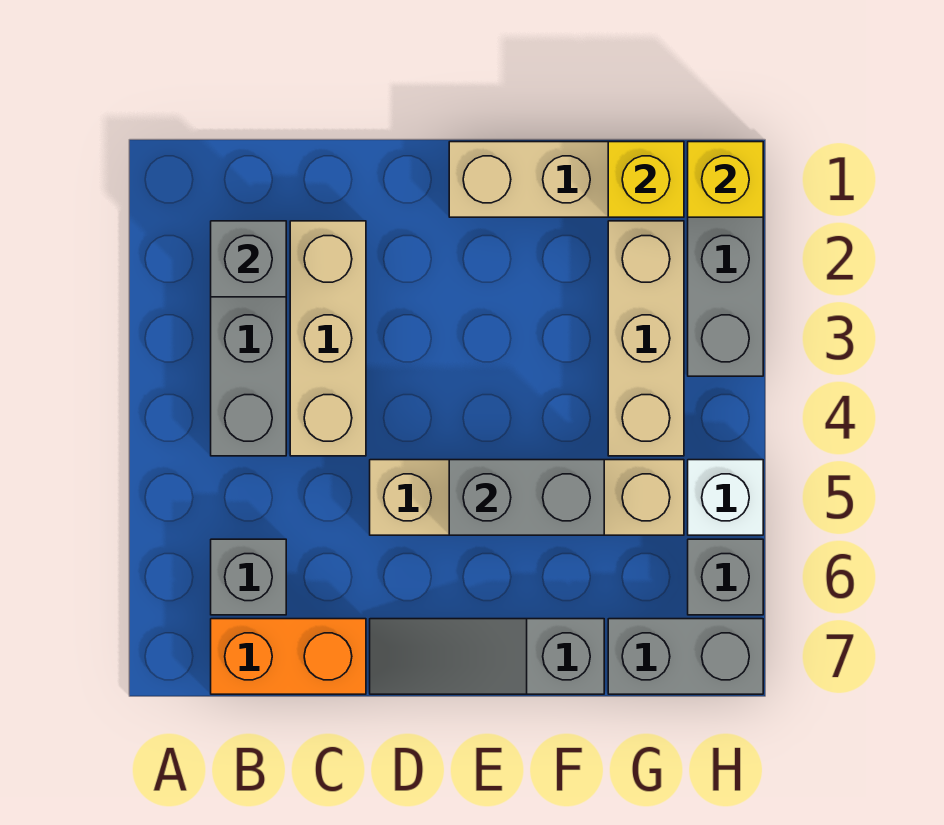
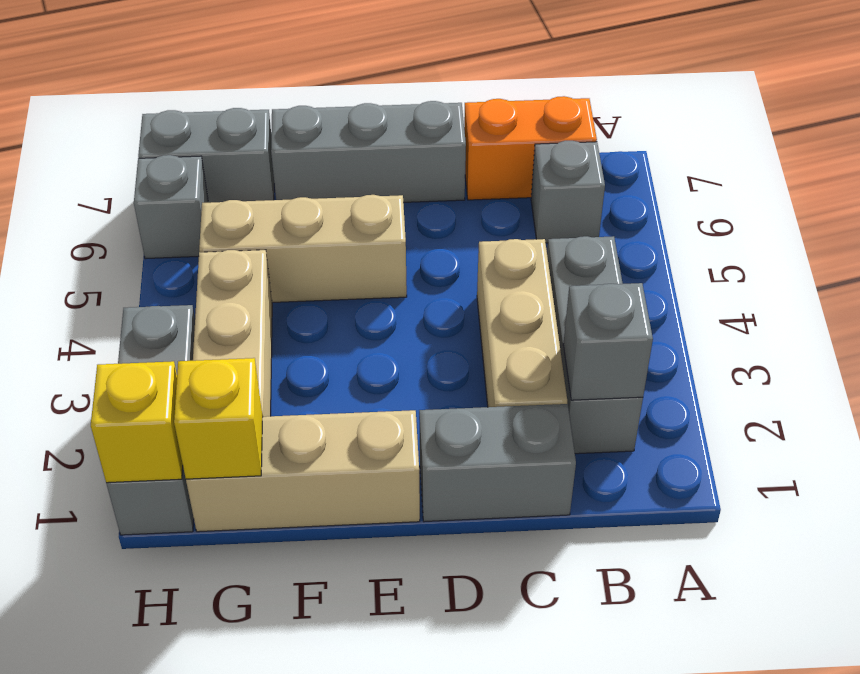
tan brick D5:G5 level 1 -> tan brick E5:G5 level 1
grey slope D7:F7 level 1 top F -> grey brick D7:F7 level 1
grey brick E5:F5 level 2 -> grey brick C1:D1 level 1
white brick H5 level 1 -> none

